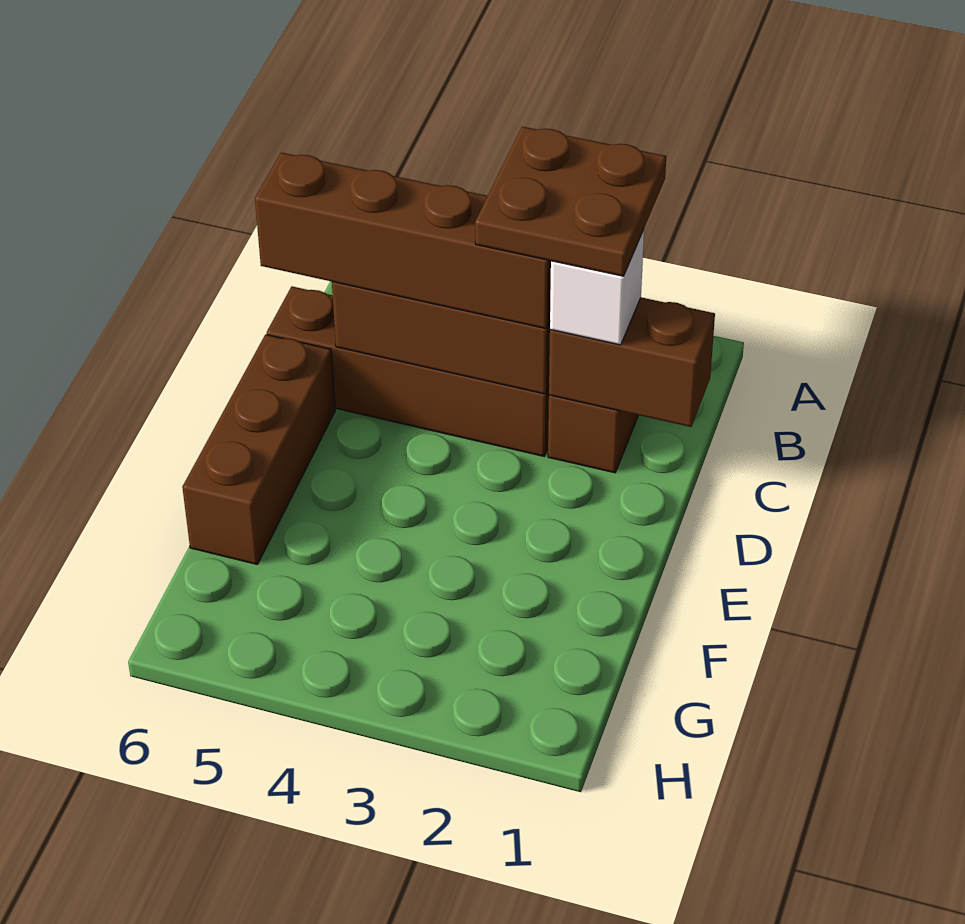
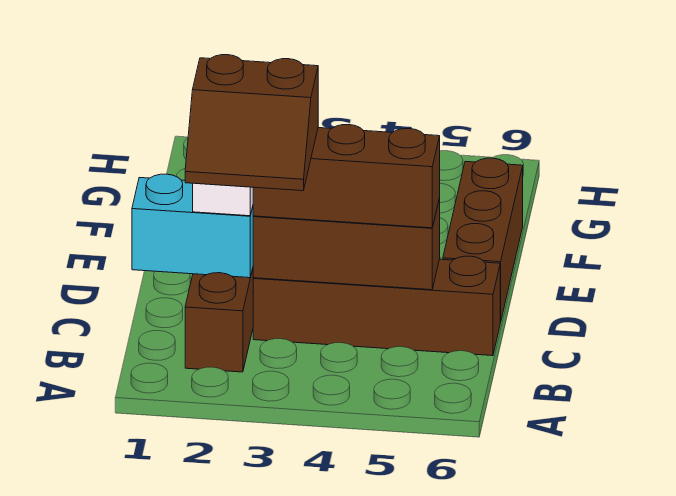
brown plate B2:C3 level 4 -> brown slope B2:C3 level 4 top C
brown brick C1:C2 level 2 -> cyan brick C1:C2 level 2
brown brick C3:C6 level 3 -> brown brick C3:C5 level 3

